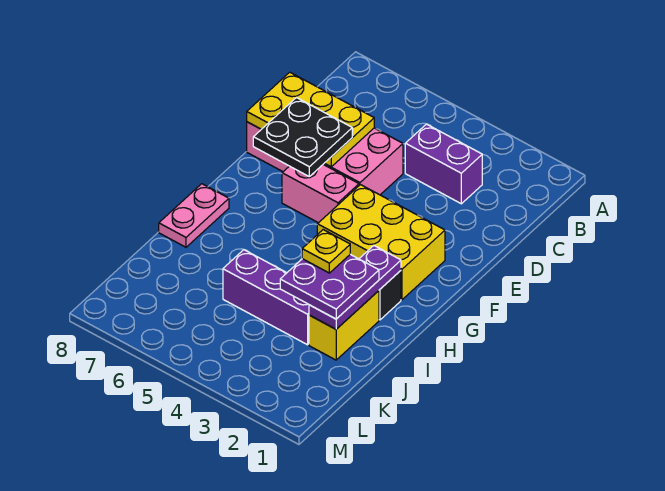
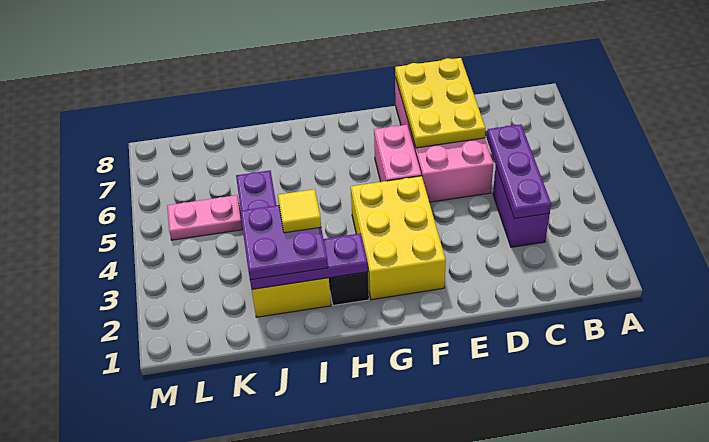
none -> purple plate C3:C5 level 2
black plate E6:F7 level 3 -> none
pink plate H8:I8 level 1 -> pink plate K5:L5 level 1
yellow plate I3 level 4 -> yellow tile I3 level 4

